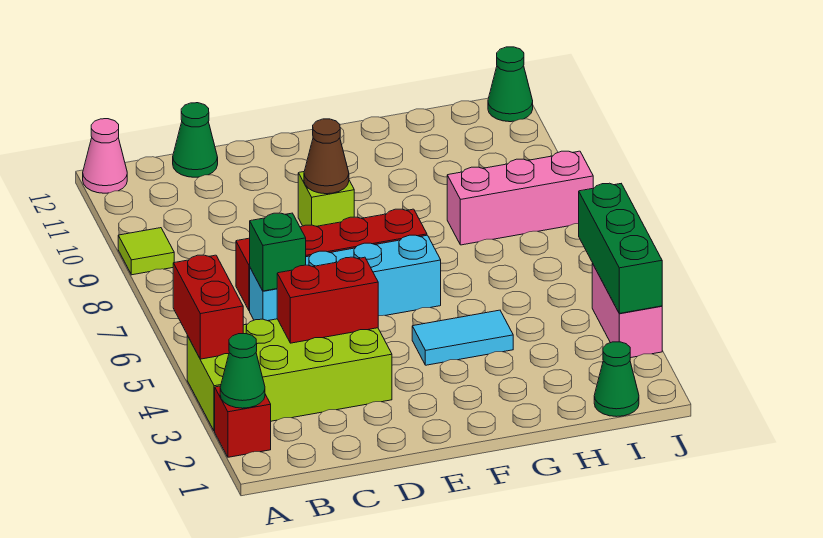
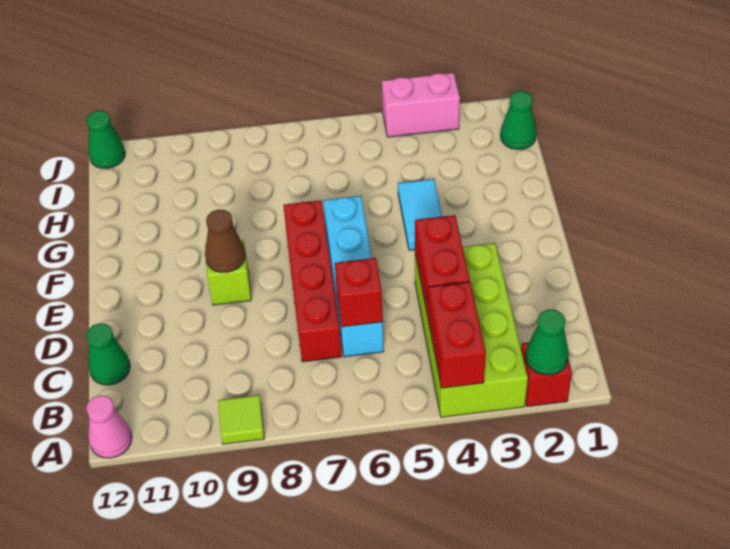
red brick A4:A5 level 2 -> red brick A4:B4 level 2
green brick C6 level 2 -> red brick C6 level 2
pink brick H8:J8 level 1 -> none
green brick J3:J5 level 2 -> none

